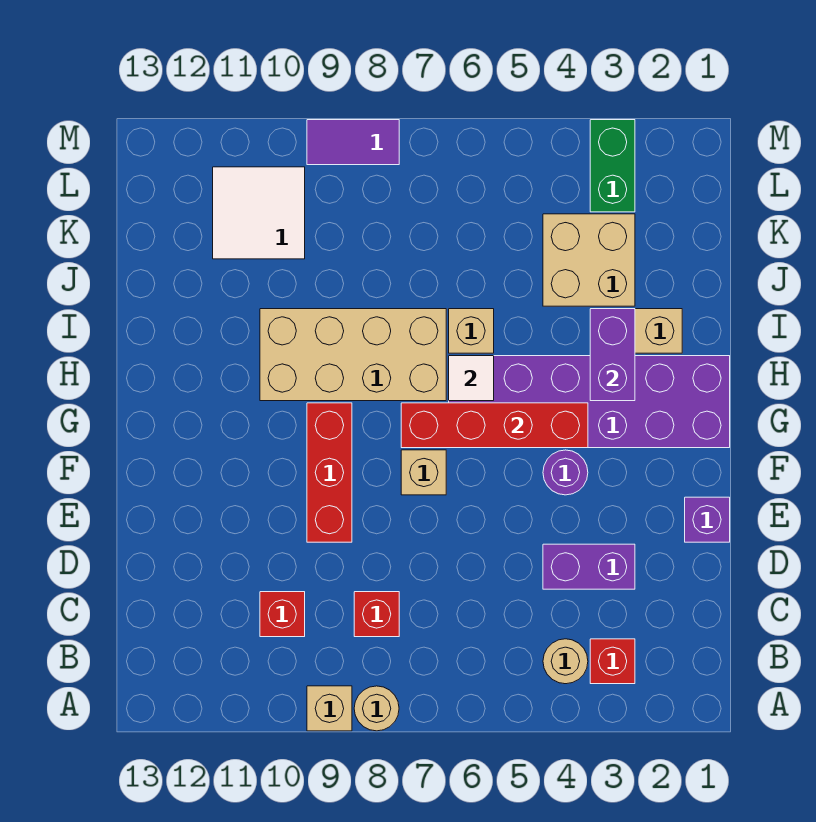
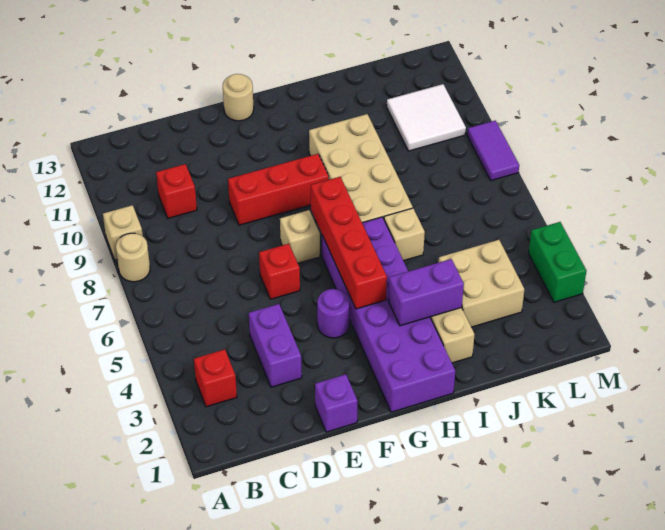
tan round brick B4 level 1 -> tan round brick F13 level 1
red brick C8 level 1 -> red brick E6 level 1
white tile H6 level 2 -> none
green brick L3:M3 level 1 -> green brick M3:M4 level 1

